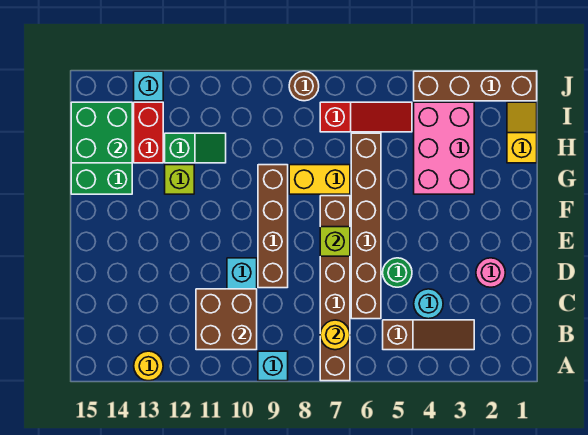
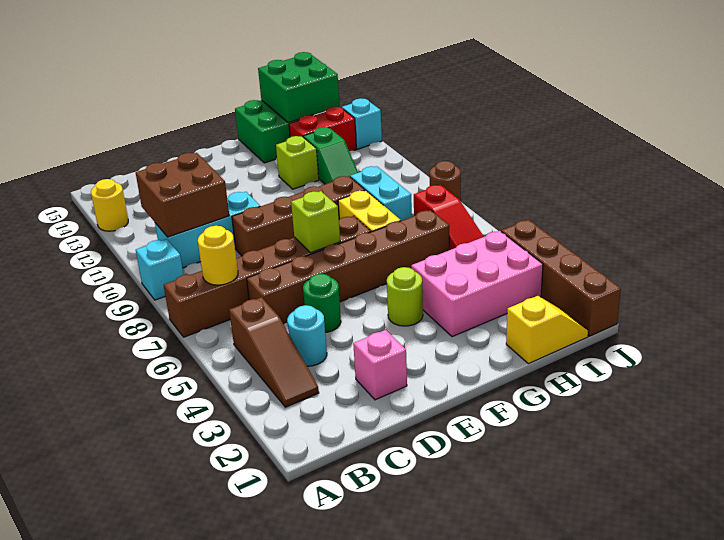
pink round brick D2 level 1 -> pink brick D2 level 1
none -> lime round brick F4 level 1
none -> cyan brick H8:H9 level 1

